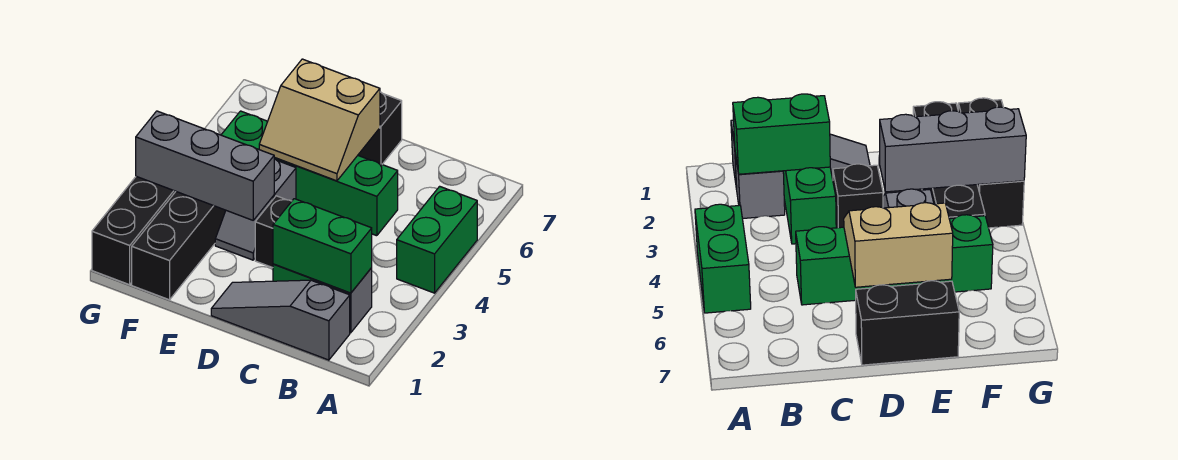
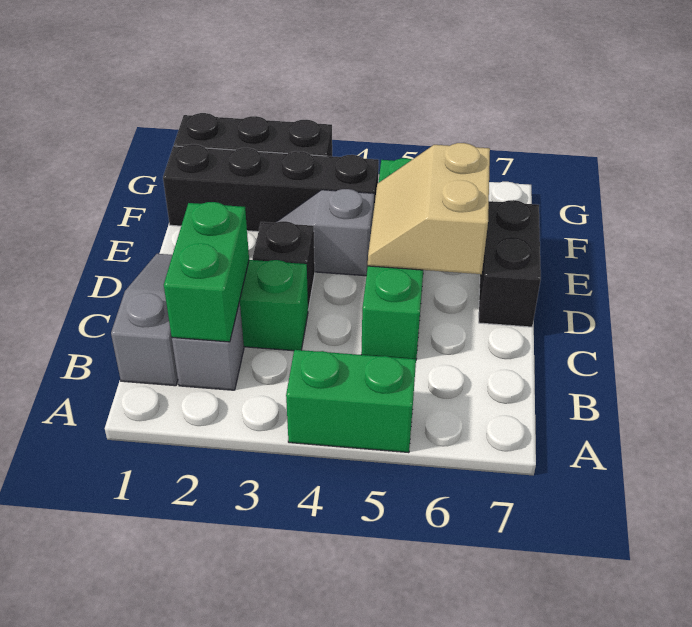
grey brick E3:G3 level 2 -> none

